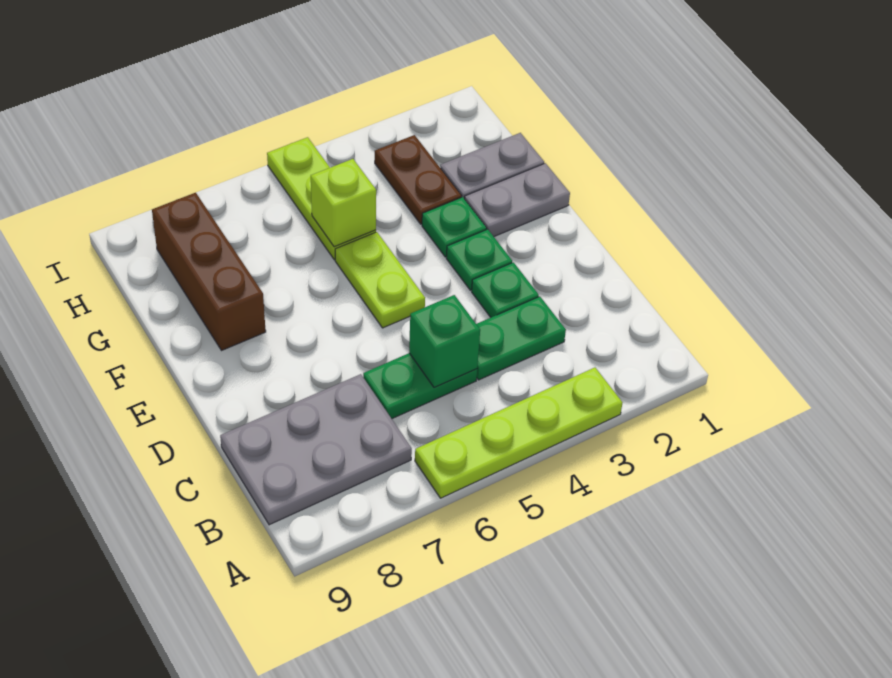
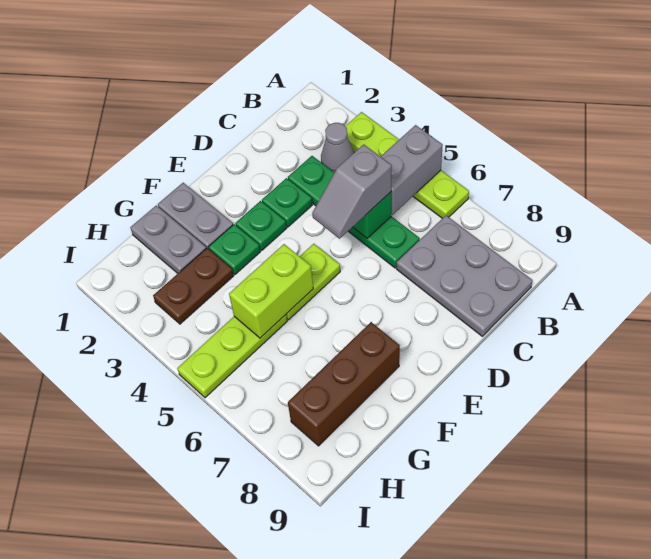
none -> grey brick A5:B5 level 2
none -> grey cone B3 level 1
none -> grey slope C5:D5 level 3 top C
lime brick G5 level 2 -> lime brick F5:G5 level 2

